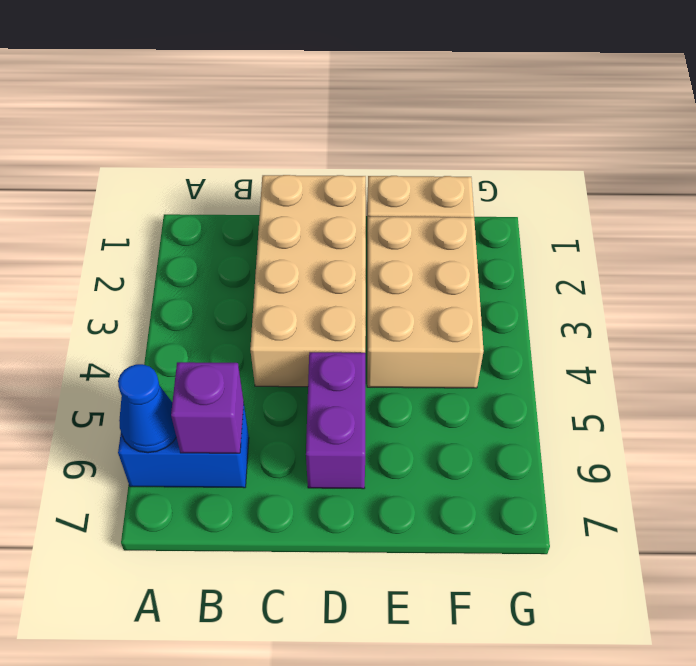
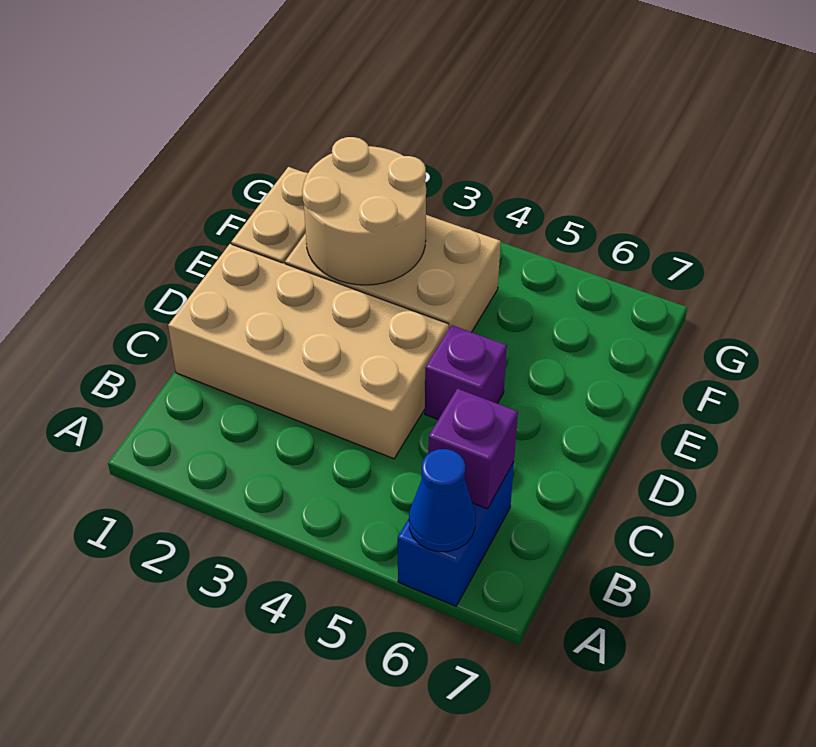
purple brick D5:D6 level 1 -> purple brick D5 level 1
none -> tan round brick E2:F3 level 2

